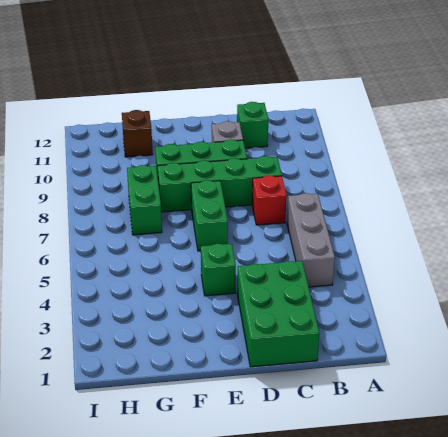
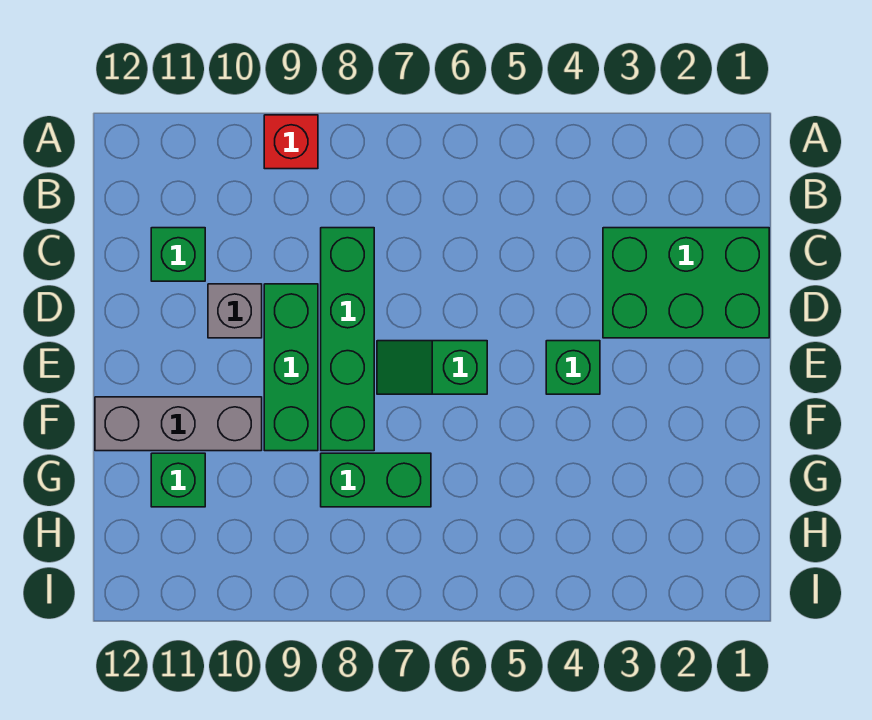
grey brick B4:B6 level 1 -> grey brick F10:F12 level 1
red brick C7 level 1 -> red brick A9 level 1
green brick E6:E7 level 1 -> green slope E6:E7 level 1 top 6
brown brick G11 level 1 -> green brick G11 level 1

